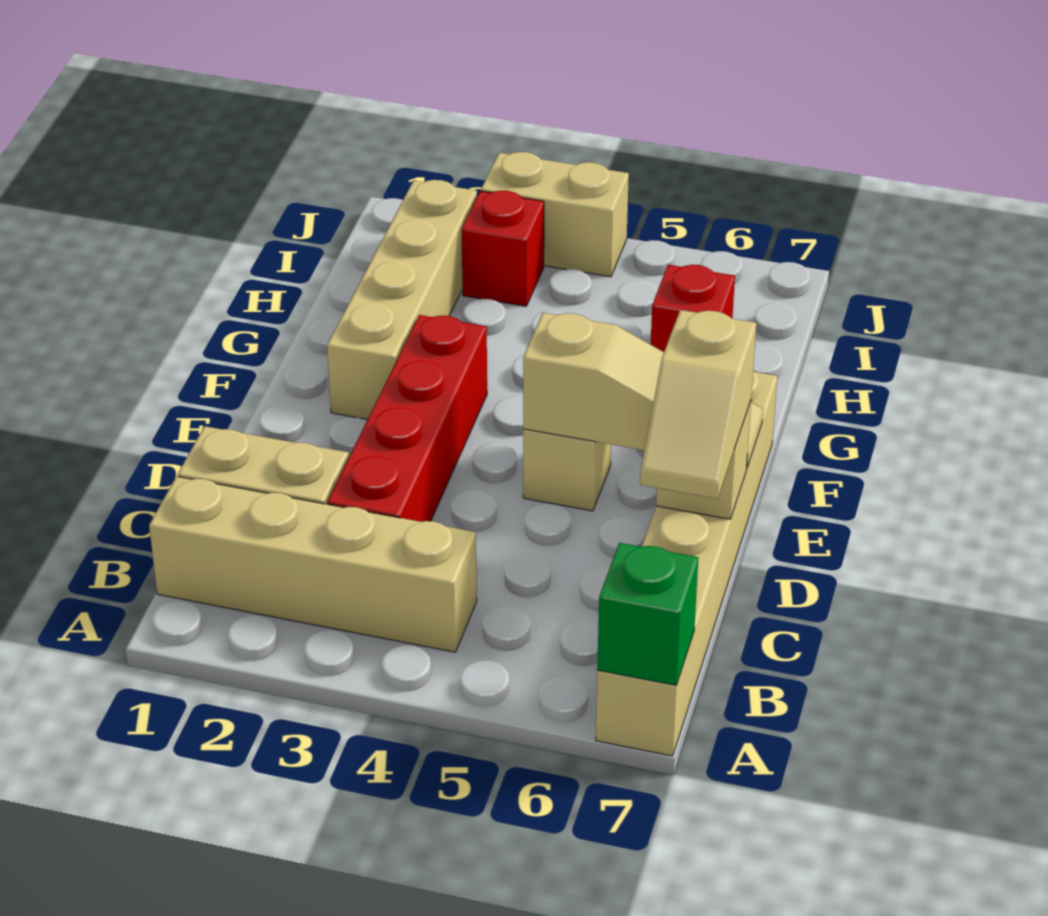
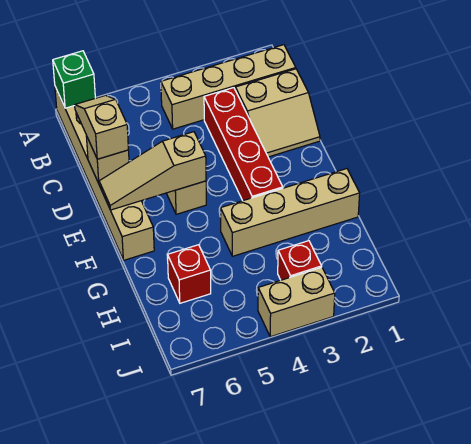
tan brick F2:I2 level 1 -> tan brick G1:G4 level 1

